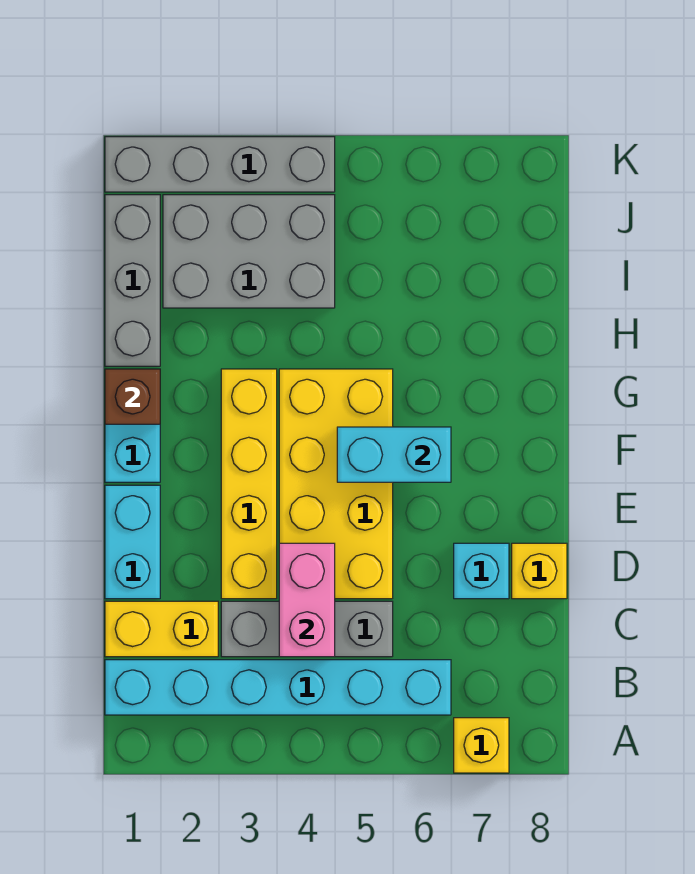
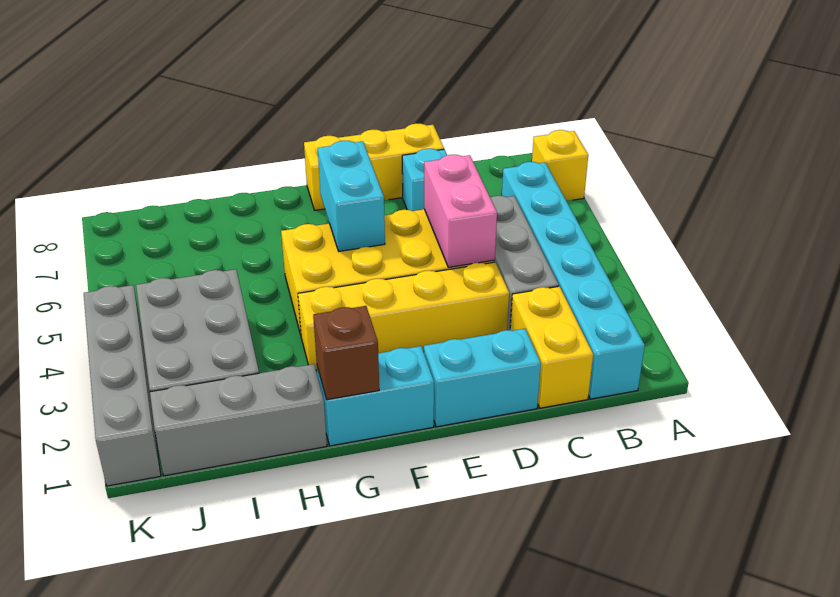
pink brick C4:D4 level 2 -> pink brick D4:D5 level 2
yellow brick D8 level 1 -> yellow brick D8:F8 level 1

